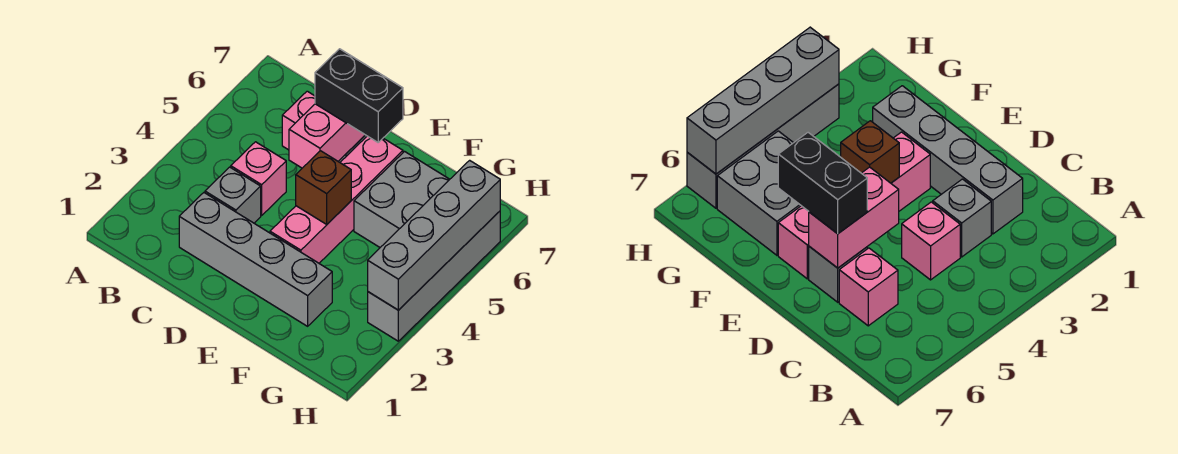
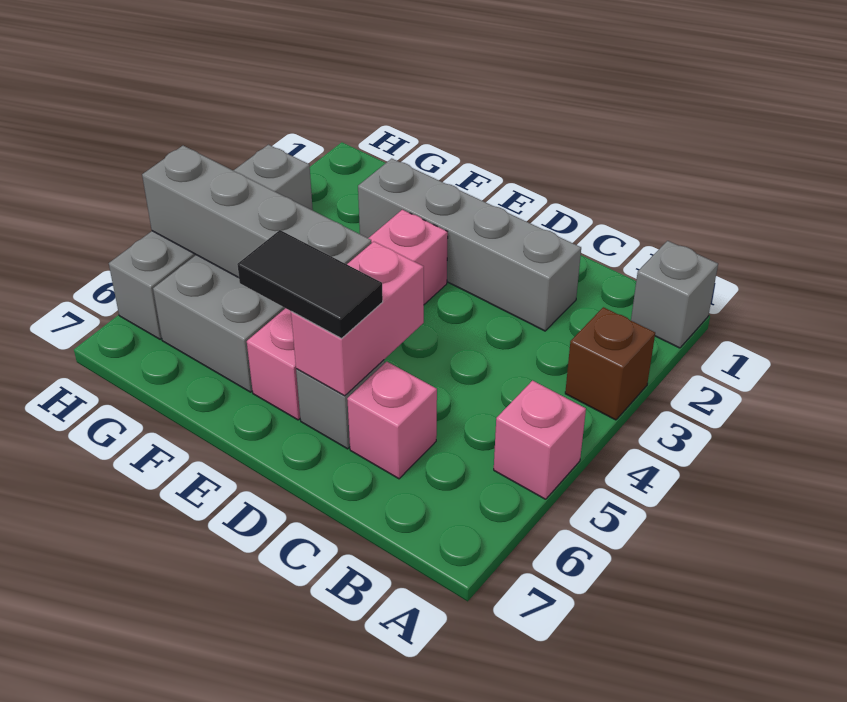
grey brick C3 level 1 -> grey brick A1 level 1
pink brick C4 level 1 -> pink brick A5 level 1
black brick D6:E6 level 3 -> black tile D6:E6 level 3
brown brick E4 level 2 -> brown brick A3 level 1
grey brick H3:H6 level 2 -> grey brick E5:H5 level 2

